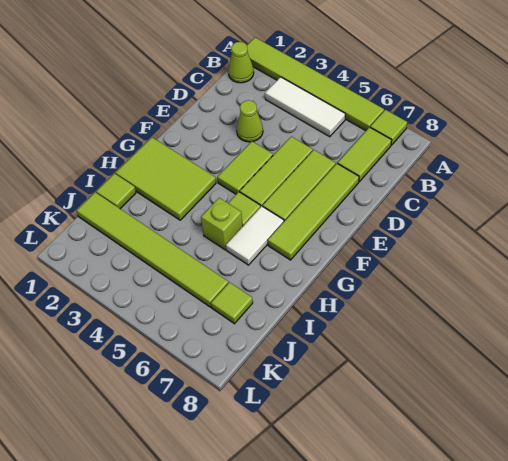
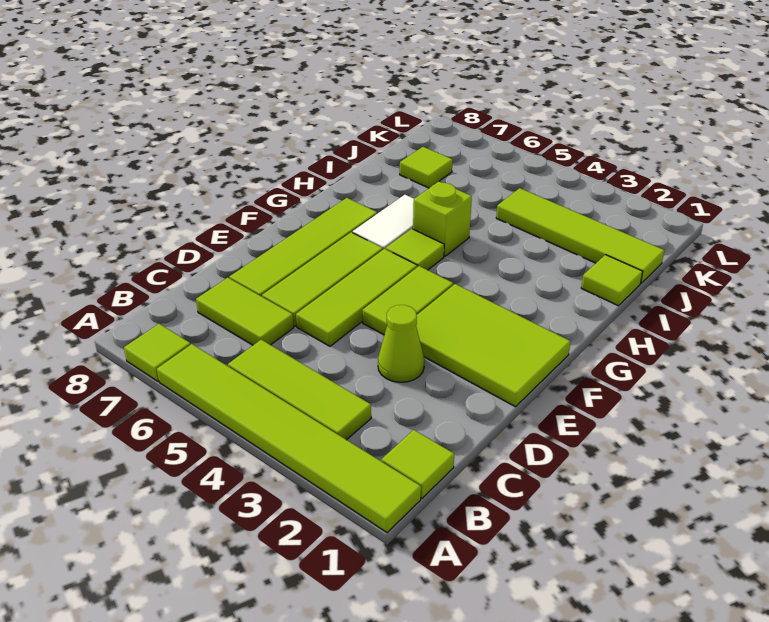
lime cone B1 level 1 -> lime tile B1 level 1
white tile B3:B5 level 1 -> lime tile B3:B5 level 1
lime tile B7:C7 level 1 -> lime tile C6:C7 level 1
lime tile G1:H3 level 1 -> lime tile E1:F3 level 1
lime tile J1:J6 level 1 -> lime tile J1:J4 level 1

